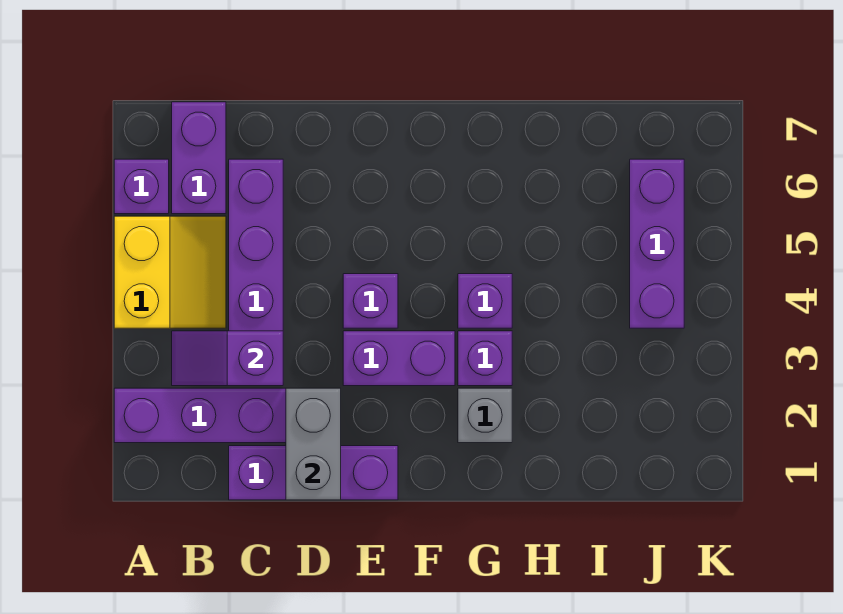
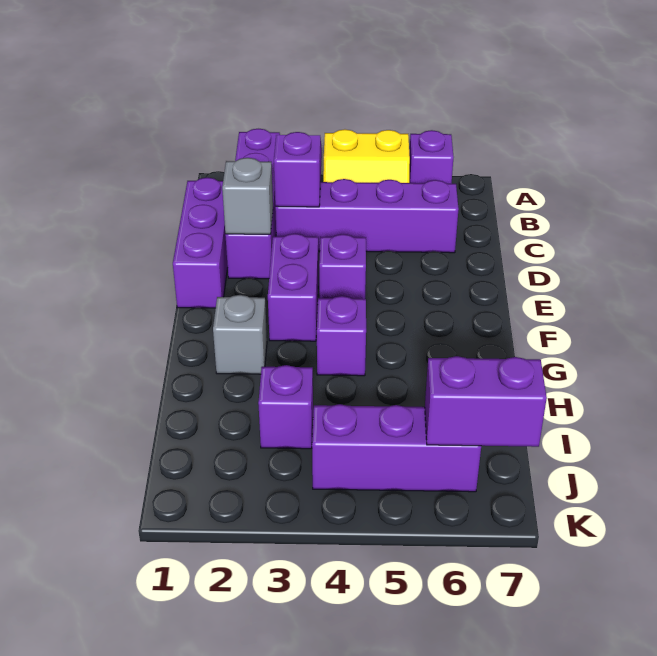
purple brick B6:B7 level 1 -> purple brick J6:J7 level 2
grey brick D1:D2 level 2 -> grey brick D2 level 2
purple brick G3 level 1 -> purple brick I3 level 1

